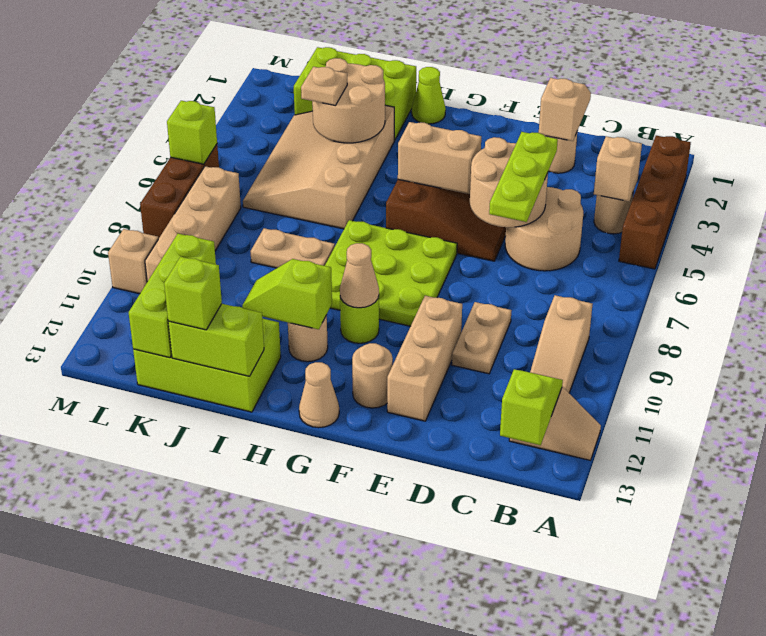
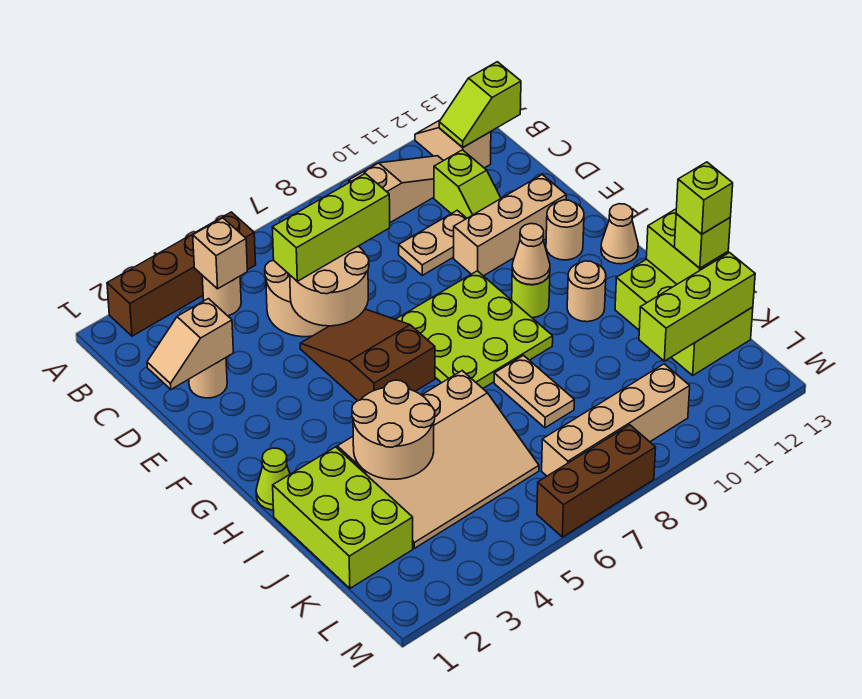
lime plate D5:D7 level 3 -> lime brick D5:D7 level 3
tan brick F5:G5 level 2 -> none
lime slope H11:I11 level 2 top H -> lime slope C11:D11 level 1 top C
tan plate J4 level 3 -> none
lime brick M6 level 2 -> lime brick J13 level 4
tan brick M10 level 1 -> none

